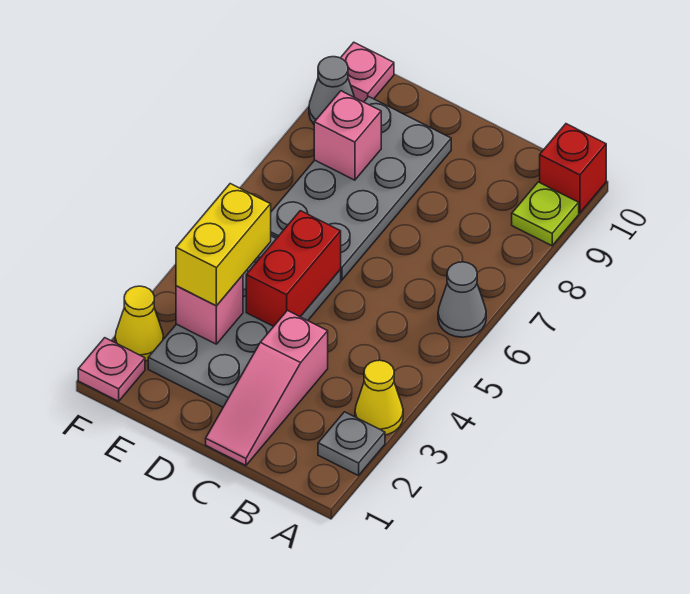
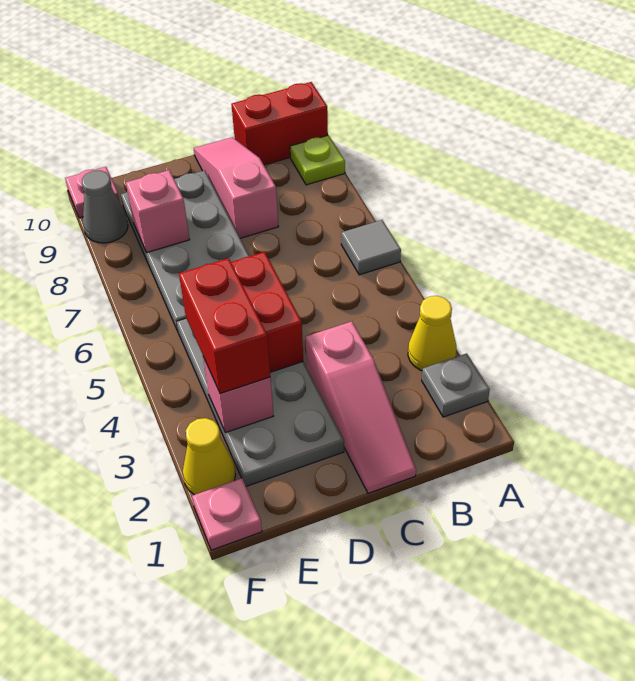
grey cone A6 level 1 -> grey tile A6 level 1
red brick A10 level 1 -> red brick A10:B10 level 1
none -> pink slope C8:C10 level 1 top 8
yellow brick E3:E4 level 3 -> red brick E3:E4 level 3

